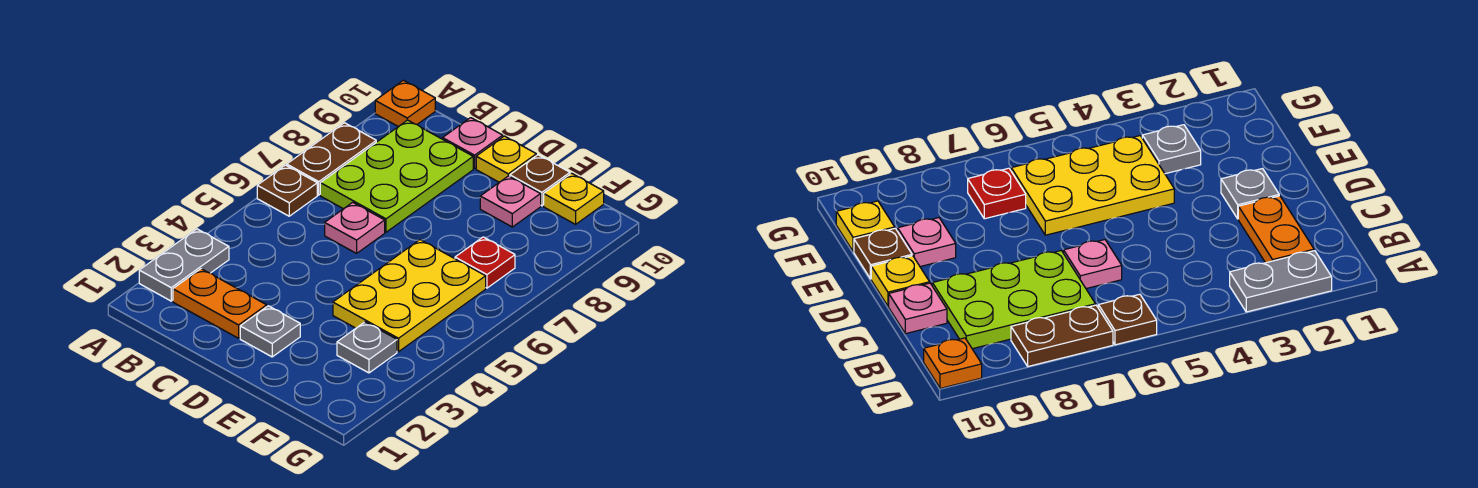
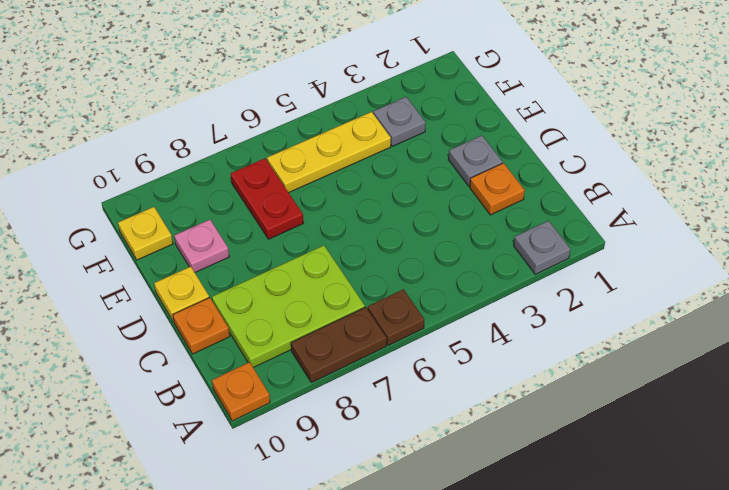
grey plate A2:A3 level 1 -> grey plate A2 level 1
orange plate B2:C2 level 1 -> orange plate C2 level 1
pink plate C6 level 1 -> none
pink plate C10 level 1 -> orange plate C10 level 1
yellow plate E4:F6 level 1 -> yellow plate F4:F6 level 1
brown plate E10 level 1 -> none
red plate F7 level 1 -> red plate E7:F7 level 1

